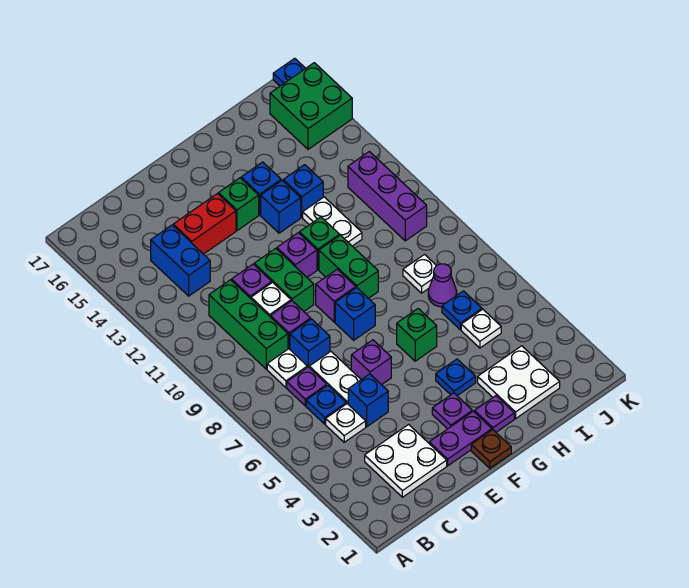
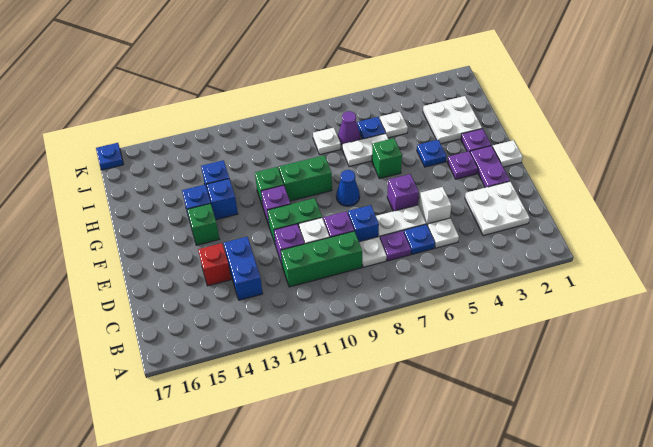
blue brick C13:C14 level 1 -> blue brick C13:D13 level 1
blue brick D5 level 1 -> white brick D5 level 1
red brick D14:E14 level 1 -> red brick D14 level 1
brown plate F1 level 1 -> white plate F1 level 1
blue brick F8 level 1 -> blue cone F8 level 1
purple brick F9 level 1 -> none
white plate H11:H12 level 1 -> white plate H6:H7 level 1
purple brick J10:J12 level 1 -> none
green brick J15:K16 level 1 -> none

